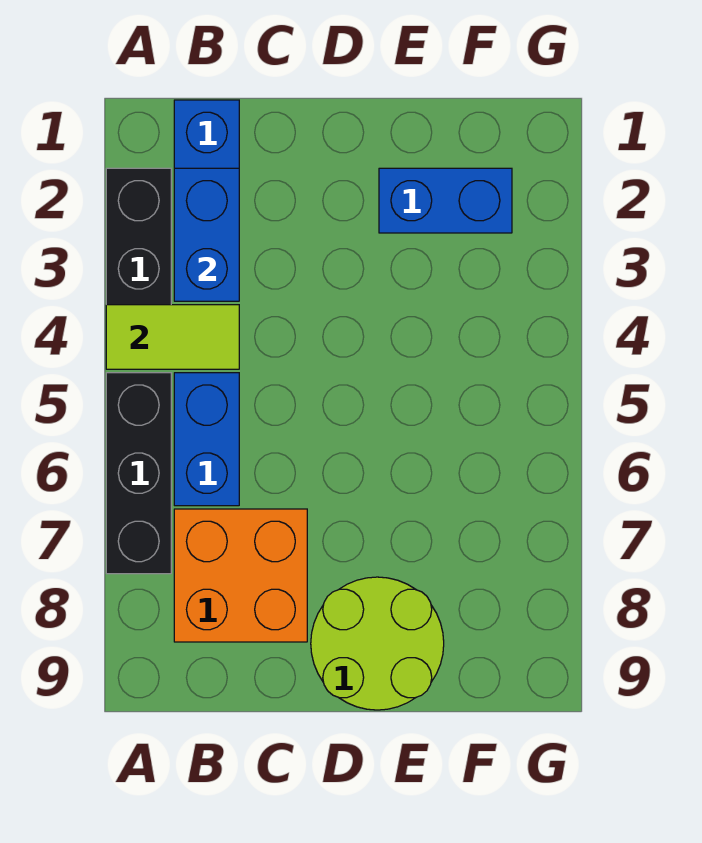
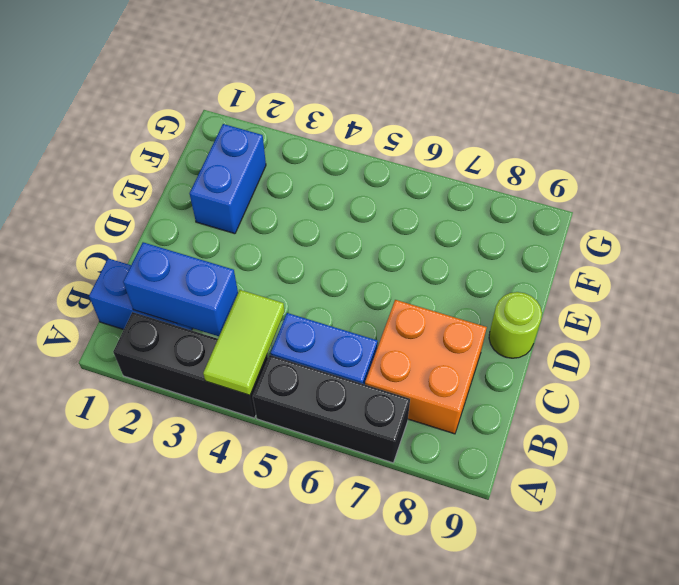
lime round brick D8:E9 level 1 -> lime round brick D9 level 1

